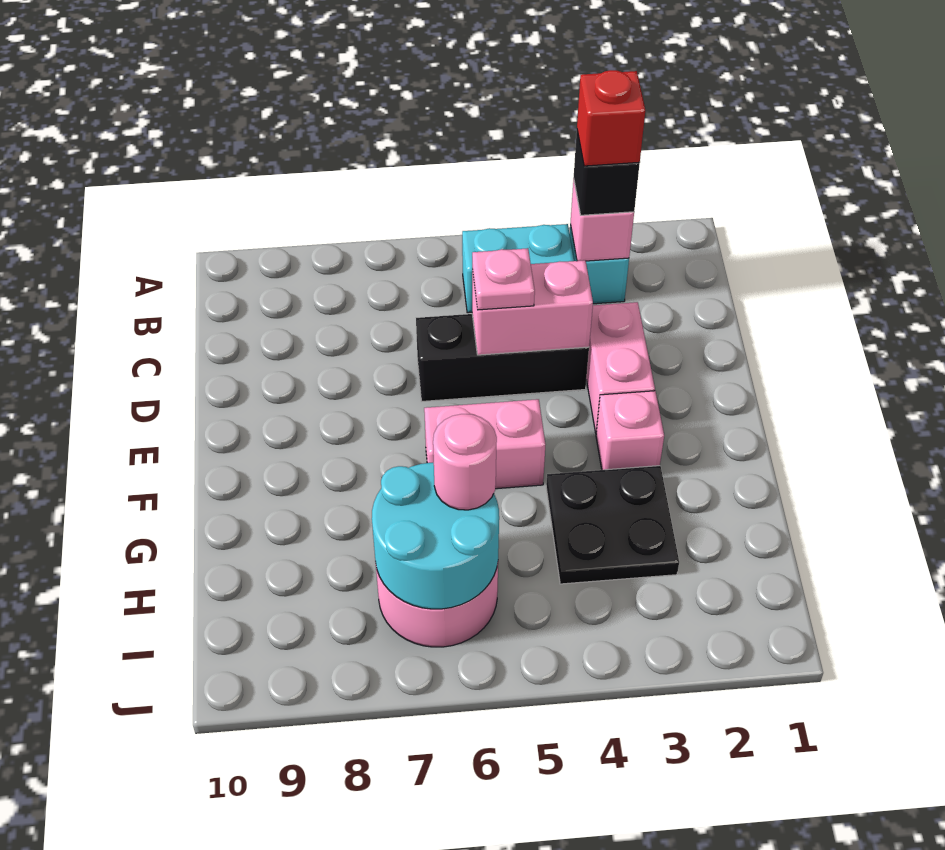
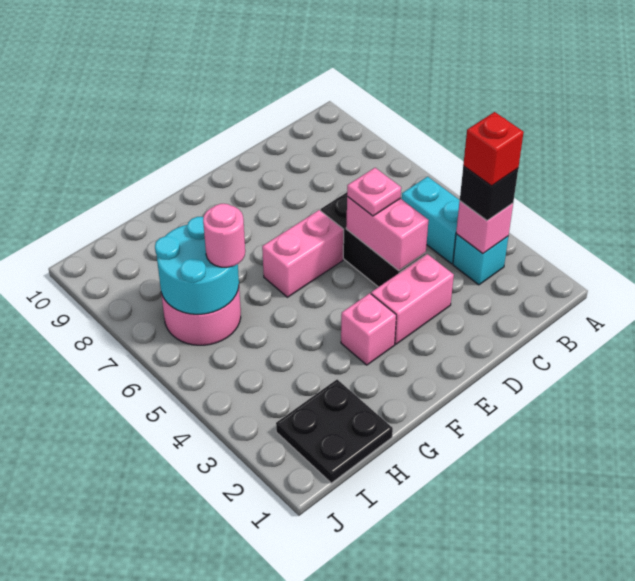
pink brick F5:F6 level 1 -> pink brick E6:F6 level 1
black plate G3:H4 level 1 -> black plate H1:I2 level 1

